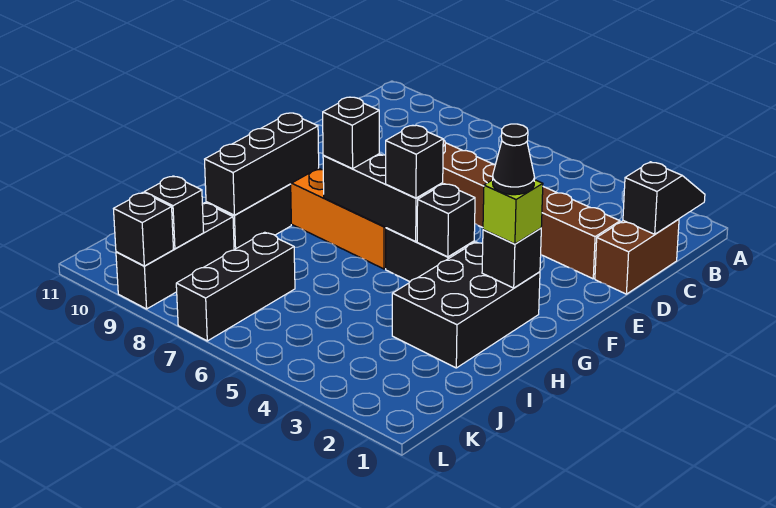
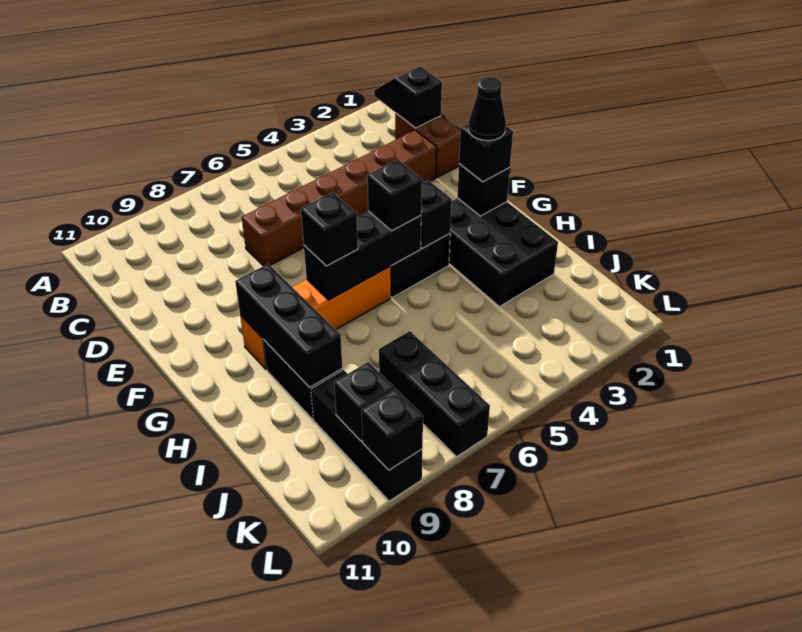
lime brick G2 level 3 -> black brick G2 level 3

